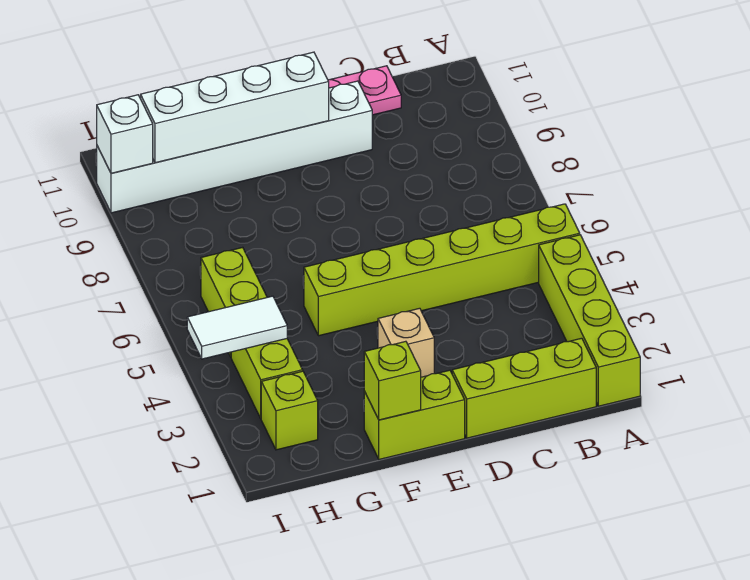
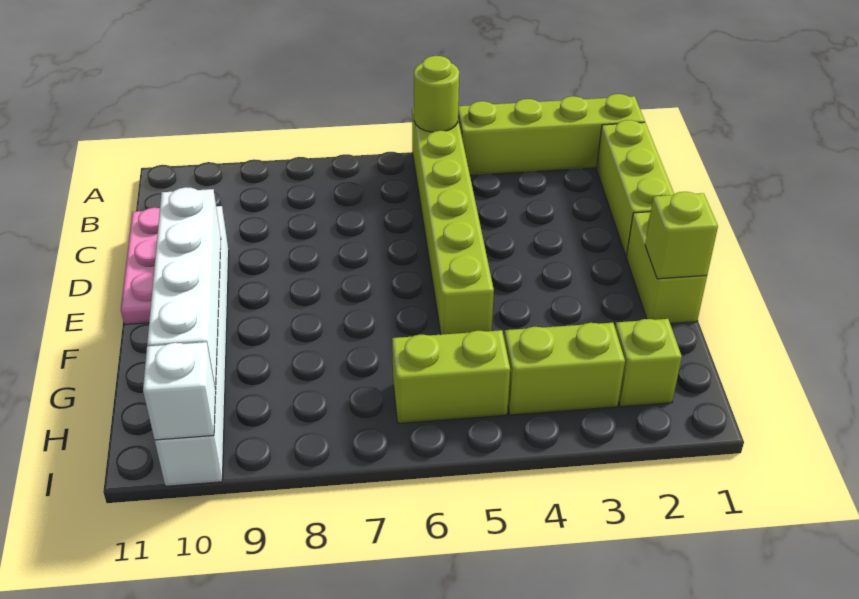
none -> lime round brick A5 level 2
tan brick E3 level 1 -> none
white tile H4:I4 level 2 -> none

